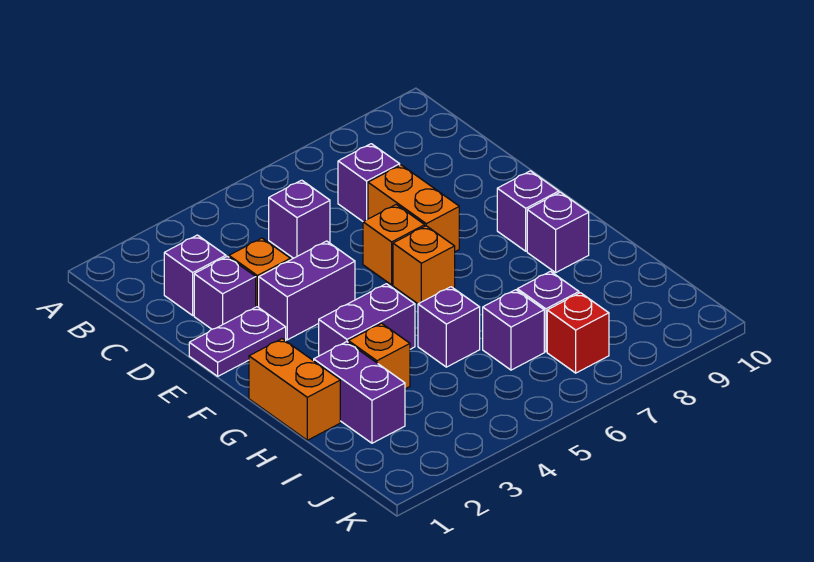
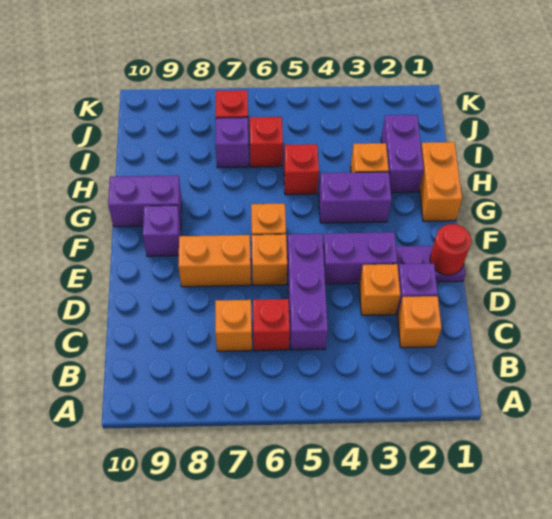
purple brick C2 level 1 -> orange brick C2 level 1
purple brick C5 level 1 -> purple brick C5:E5 level 1
none -> red brick C6 level 1
purple brick C7 level 1 -> orange brick C7 level 1
orange brick D7:E7 level 1 -> orange brick E7:E8 level 1
none -> red round brick E1 level 2
purple brick G9 level 1 -> purple brick G9:G10 level 1
purple brick H5 level 1 -> red brick H5 level 1
purple brick I6 level 1 -> red brick I6 level 1

